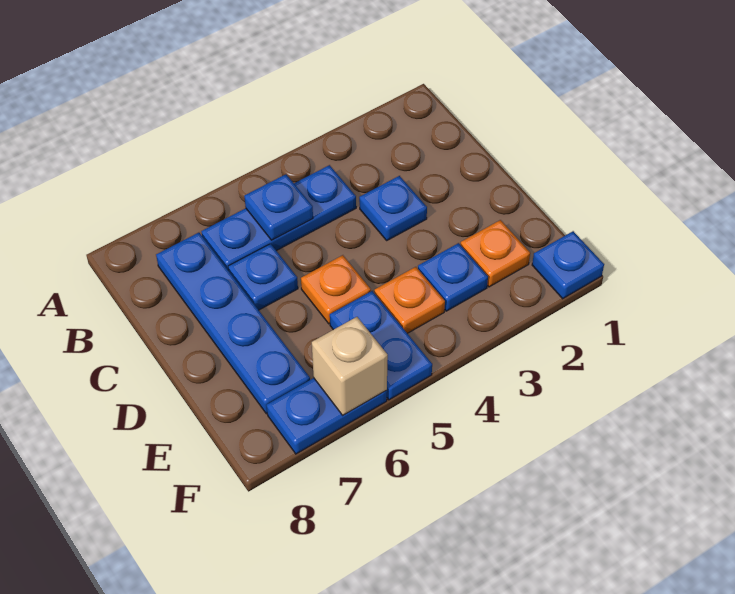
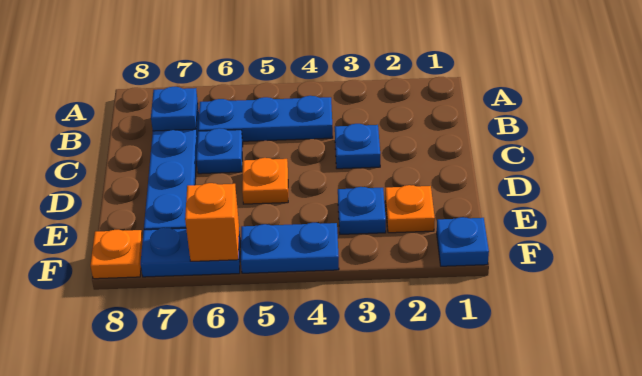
blue plate B5 level 2 -> blue plate B7 level 2
orange plate E4 level 1 -> orange plate F8 level 1
blue plate E5:F5 level 1 -> blue plate F4:F5 level 1
tan brick F6 level 2 -> orange brick F6 level 2

